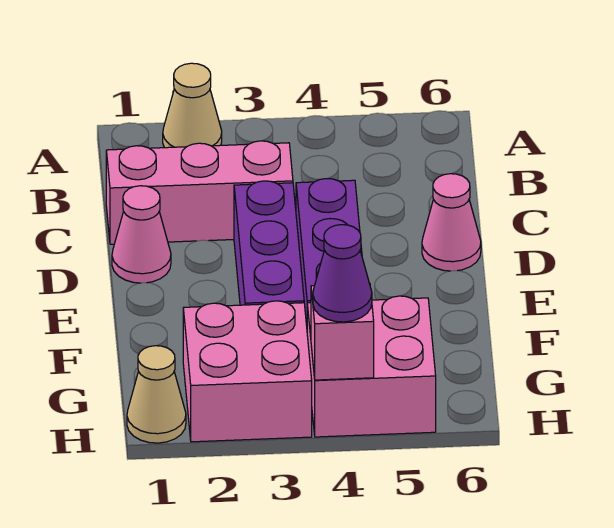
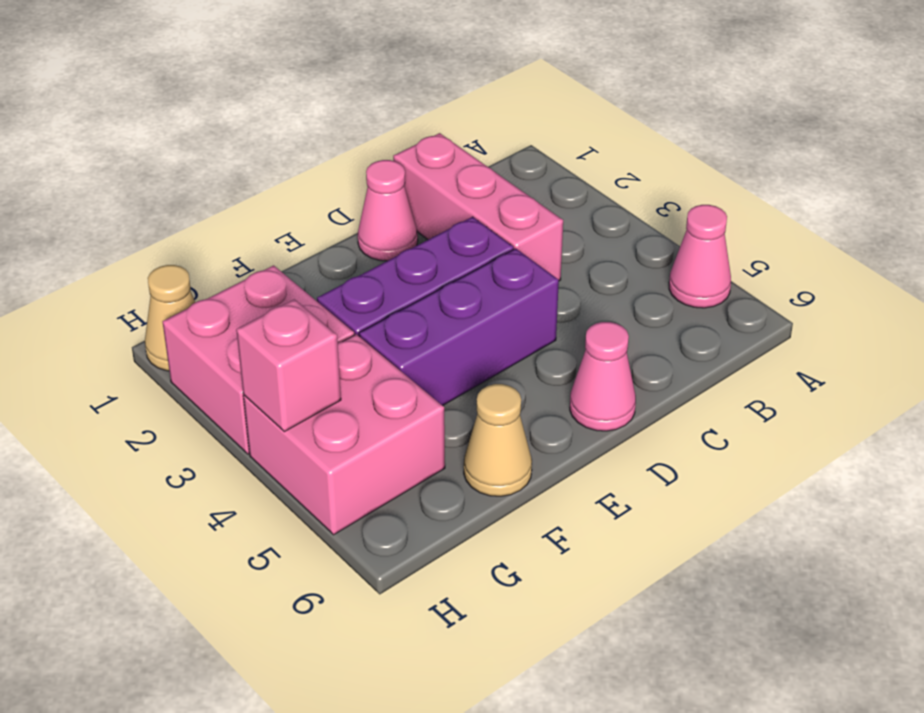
tan cone A2 level 1 -> tan cone F6 level 1
none -> pink cone A5 level 1
purple cone H4 level 3 -> none

